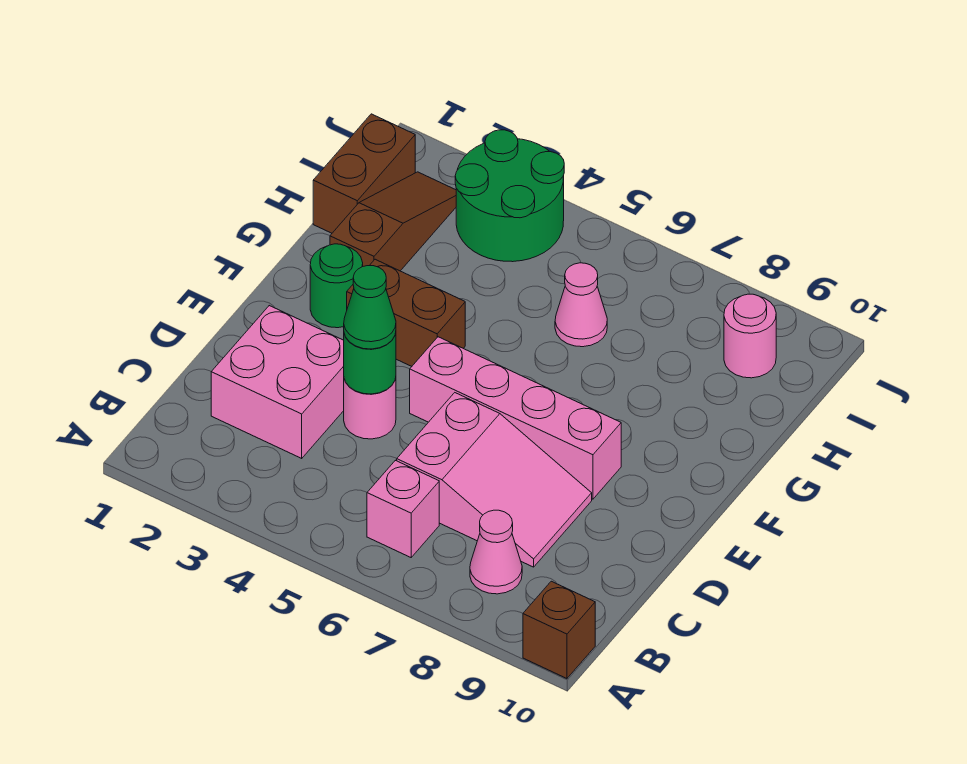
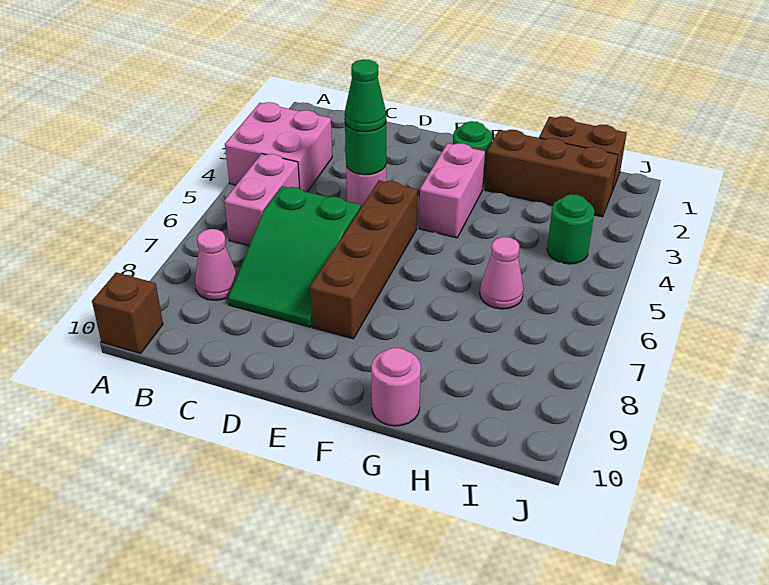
pink brick B6 level 1 -> pink brick B5:B6 level 1
pink brick C2:D3 level 1 -> pink brick A3:B4 level 1
pink slope C6:D8 level 1 top 6 -> green slope C6:D8 level 1 top 6
pink brick E5:E8 level 1 -> brown brick E5:E8 level 1
brown brick F3:F4 level 1 -> pink brick F3:F4 level 1
brown slope G2:I2 level 1 top G -> brown brick G2:I2 level 1
green round brick I3:J4 level 1 -> green round brick I4 level 1
pink round brick I9 level 1 -> pink round brick G10 level 1

